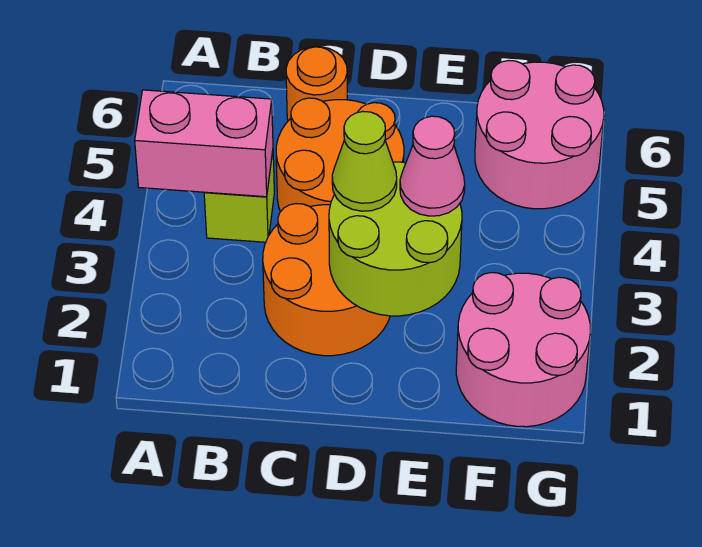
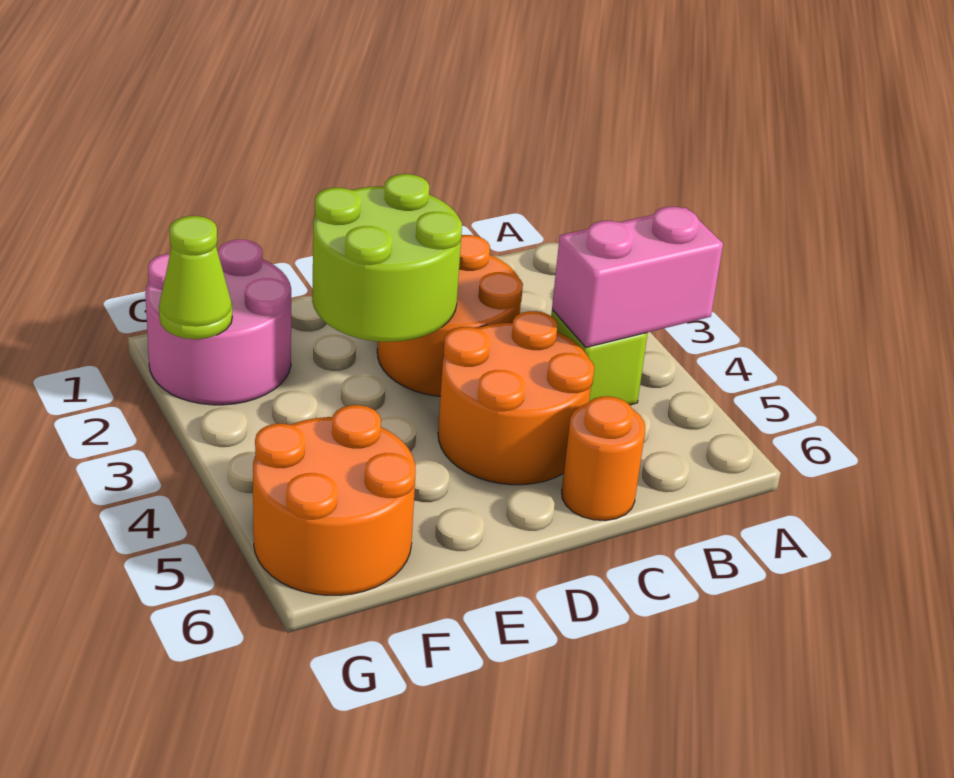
lime cone D3 level 3 -> lime cone G2 level 2
pink cone E3 level 3 -> none
pink round brick F5:G6 level 1 -> orange round brick F5:G6 level 1

